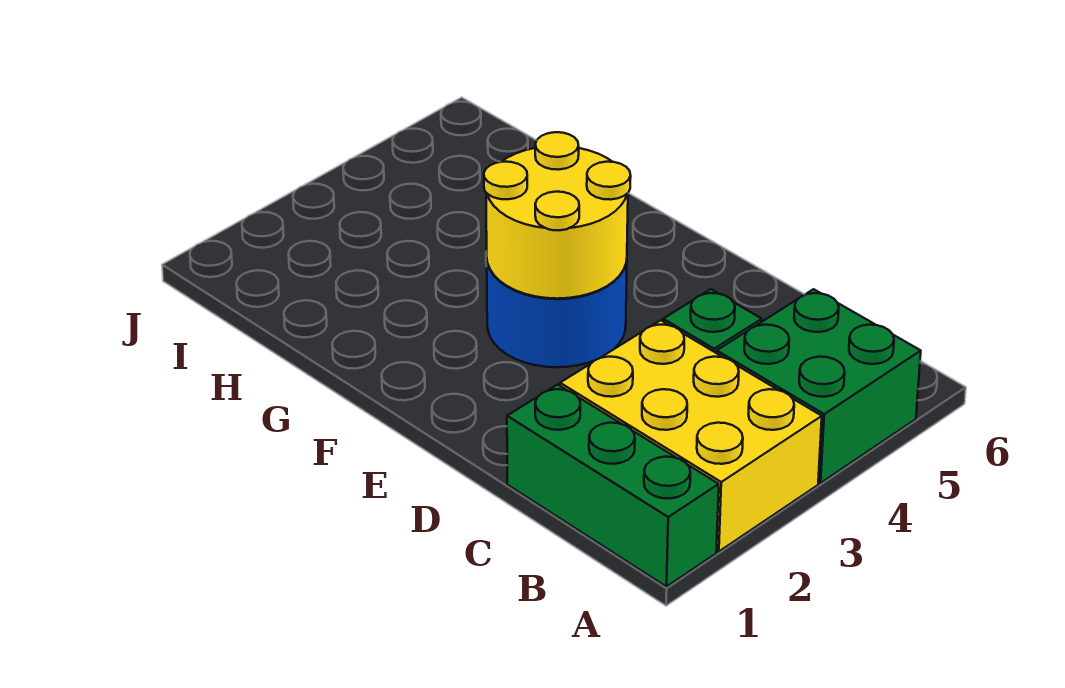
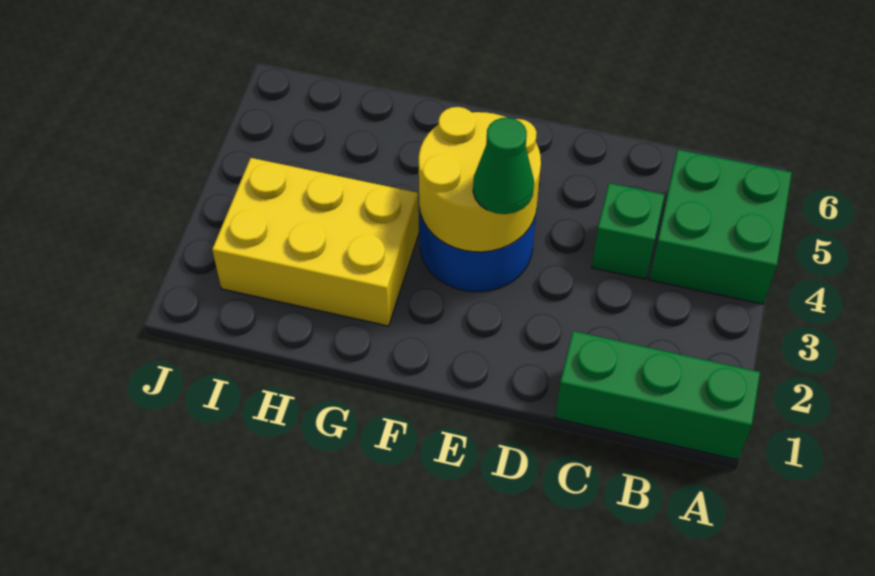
yellow brick A2:C3 level 1 -> yellow brick G2:I3 level 1
none -> green cone E3 level 3

